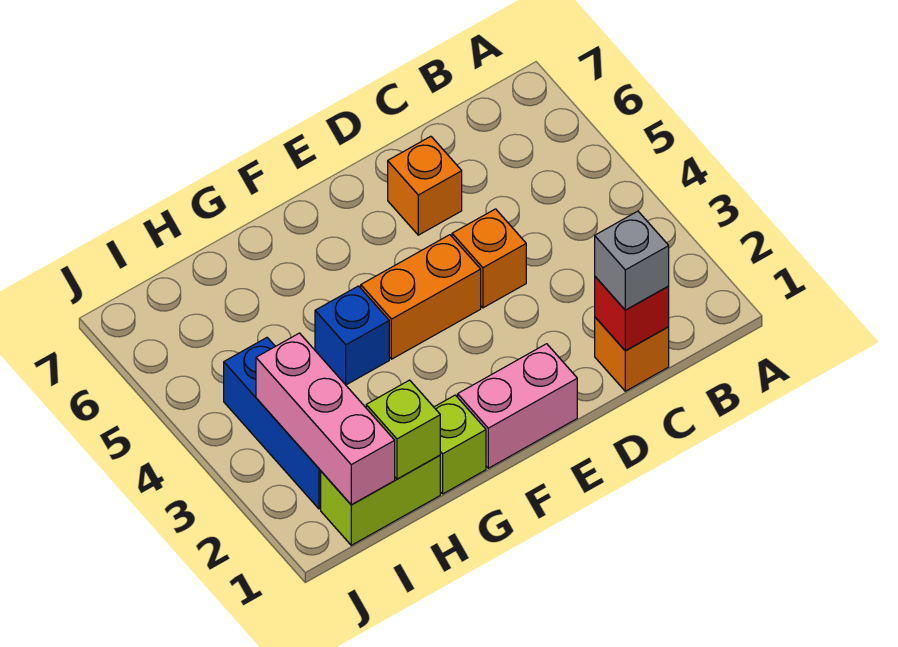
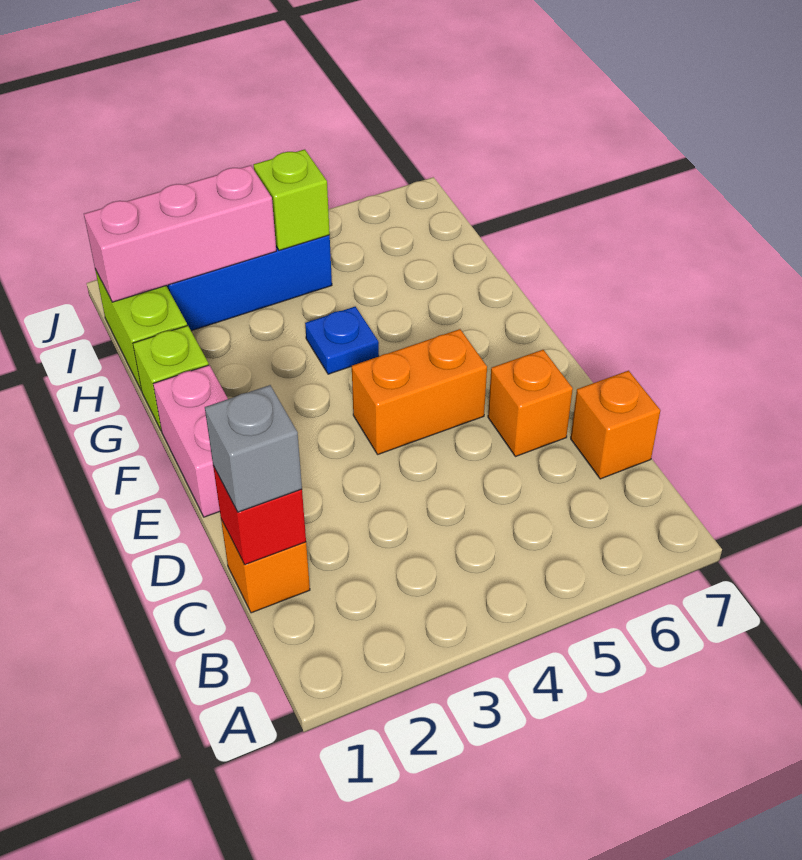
orange brick D4 level 1 -> orange brick C7 level 1
orange brick E4:F4 level 1 -> orange brick E4:E5 level 1
blue brick G4 level 1 -> blue plate G4 level 1
lime brick H1 level 2 -> lime brick I4 level 2

